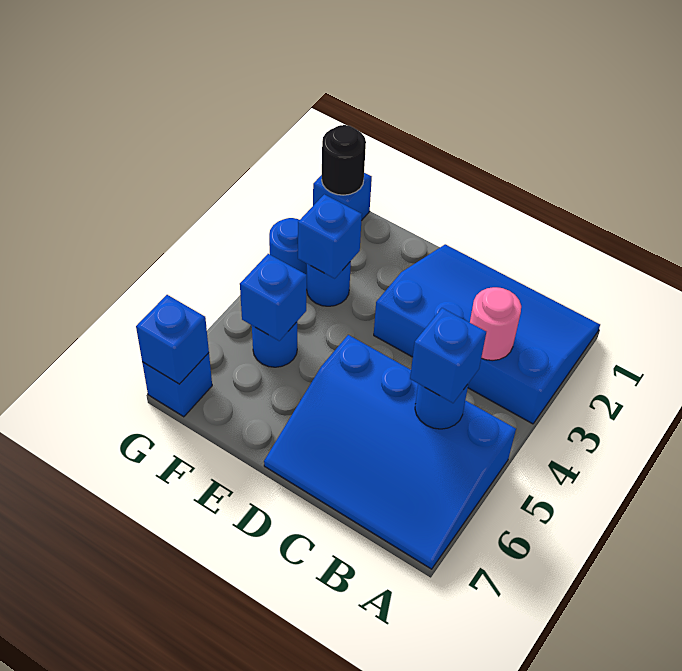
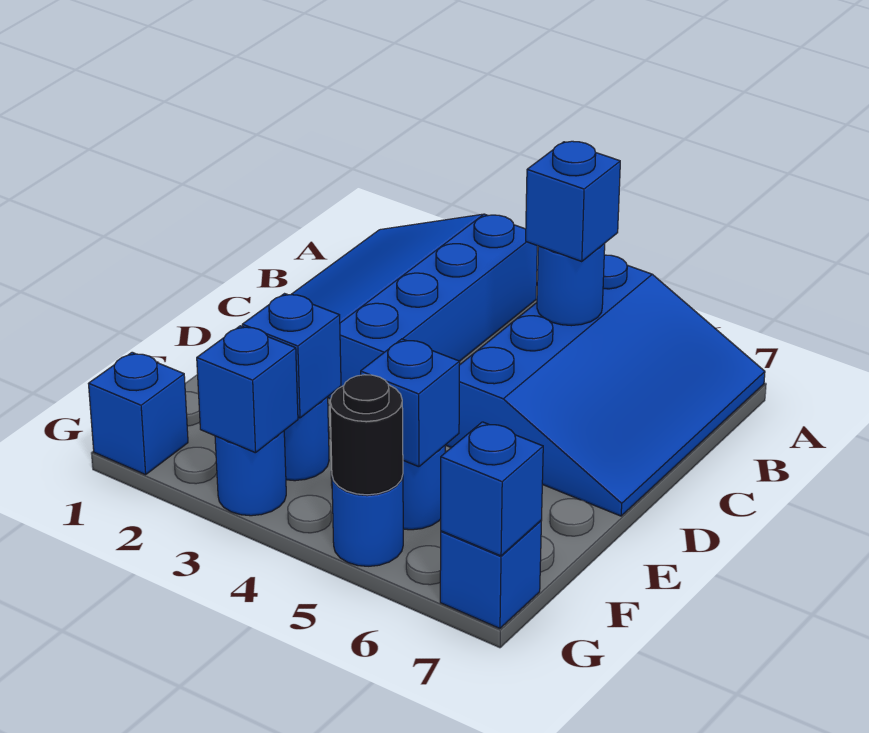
pink round brick B3 level 2 -> none
black round brick G1 level 2 -> black round brick G5 level 2
none -> blue brick G3 level 2
none -> blue round brick G5 level 1

